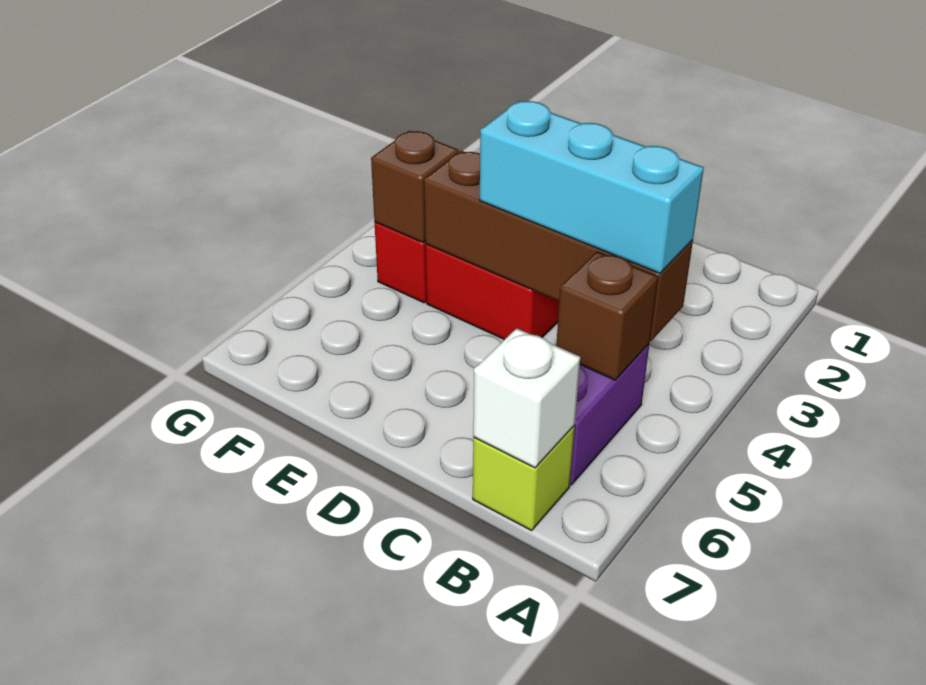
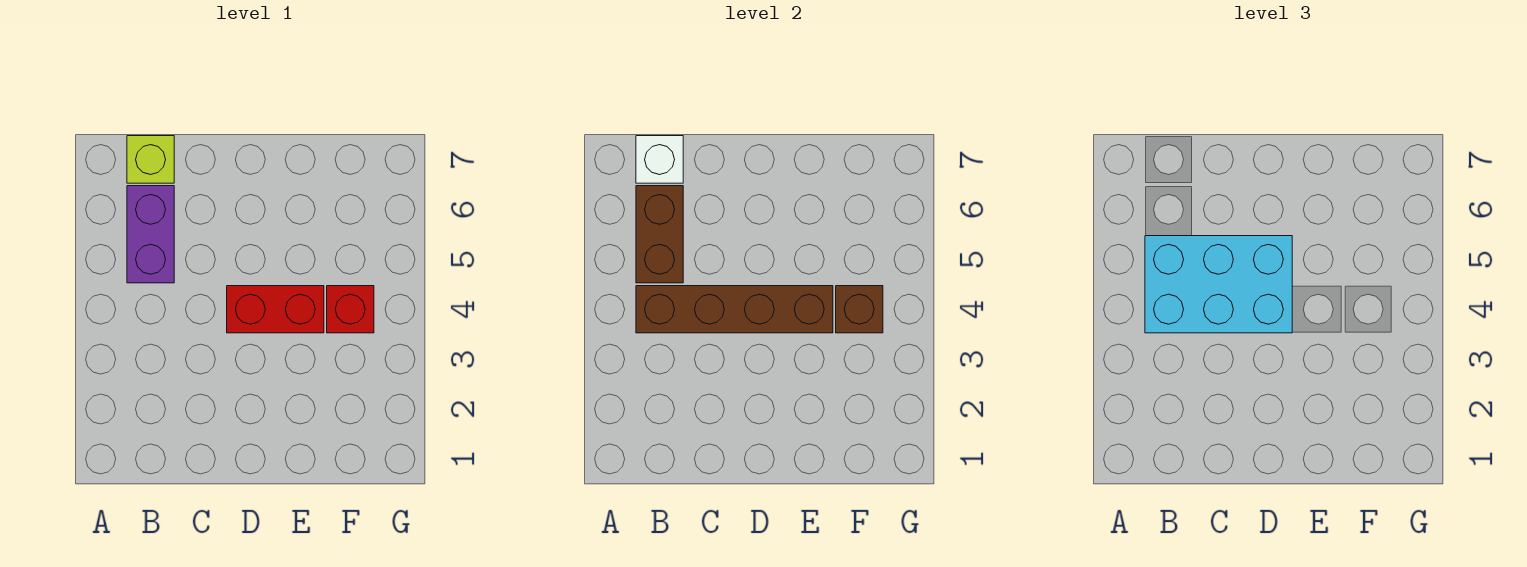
cyan brick B4:D4 level 3 -> cyan brick B4:D5 level 3
brown brick B5 level 2 -> brown brick B5:B6 level 2

